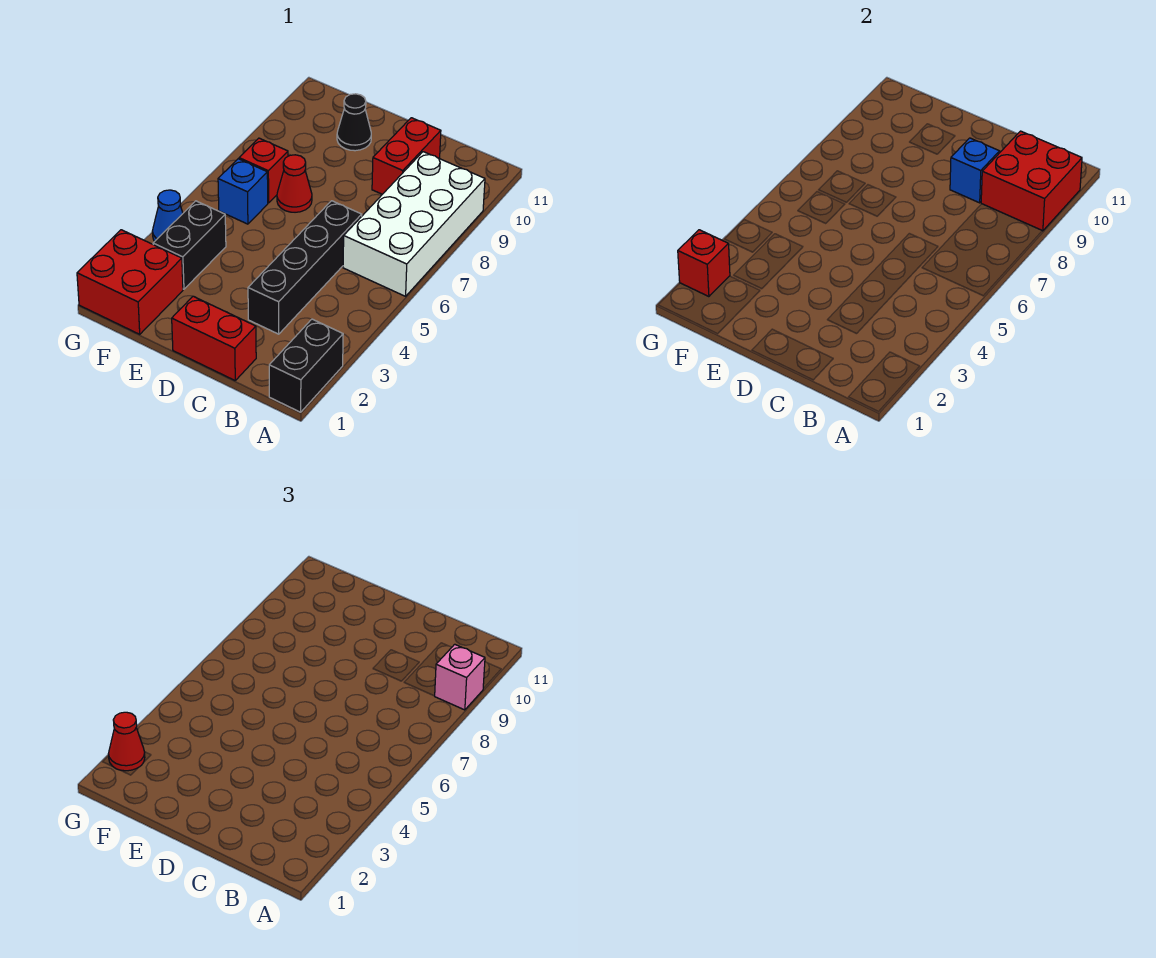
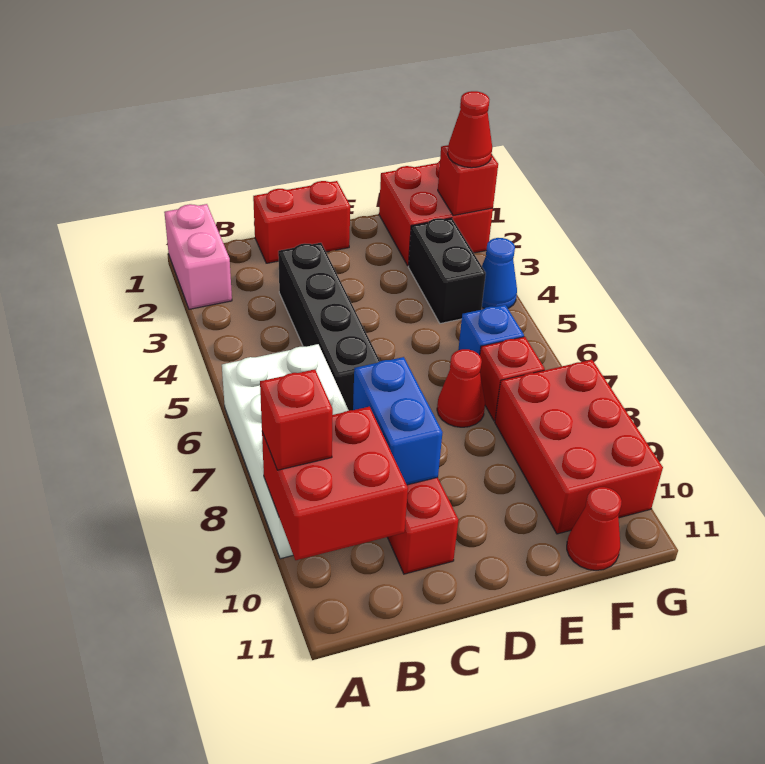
black brick A1:A2 level 1 -> pink brick A1:A2 level 1
pink brick A9 level 3 -> red brick A9 level 3
blue brick C9 level 2 -> blue brick C8:C9 level 2
black cone E10 level 1 -> none
none -> red brick F8:G10 level 1
none -> red cone F11 level 1

